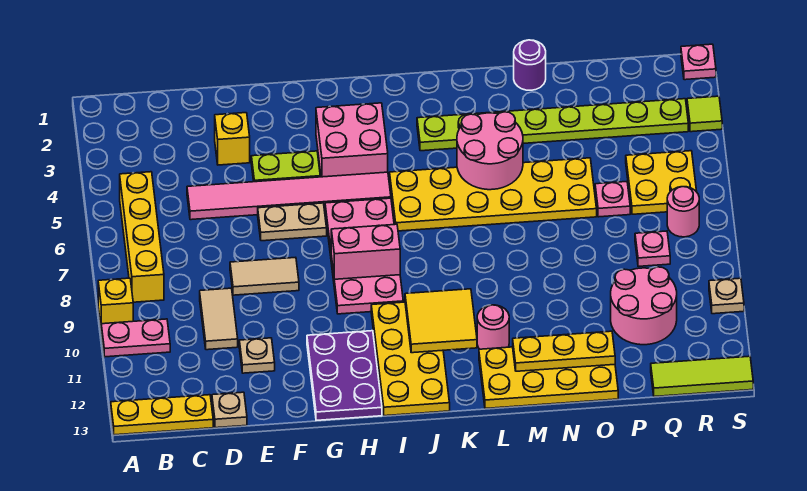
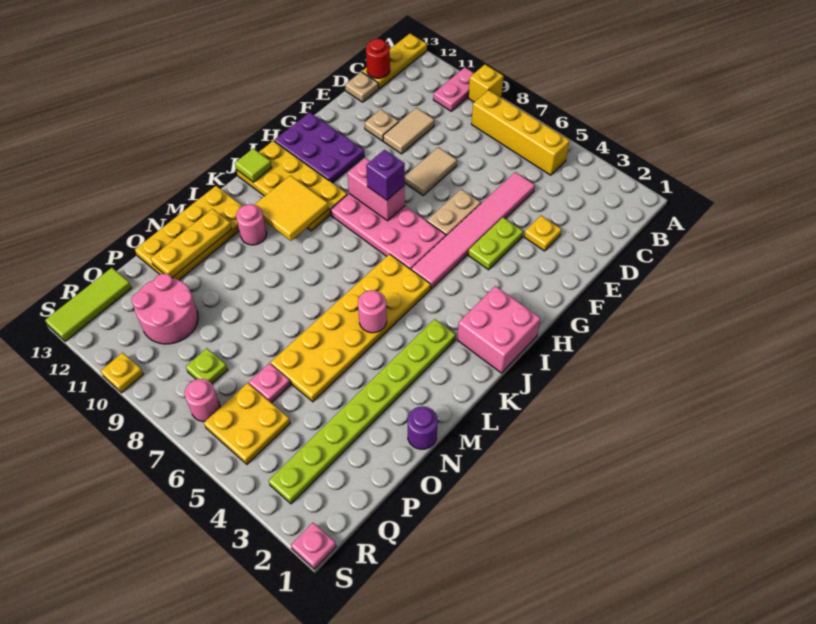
none -> red round brick C13 level 2
tan tile D9:D10 level 1 -> tan tile D10:E10 level 1
yellow brick E3 level 1 -> yellow plate E3 level 1
pink brick H3:I4 level 1 -> pink brick I1:J2 level 1
pink brick H8:I8 level 2 -> pink brick H8:H9 level 2
none -> purple brick H8 level 3
pink round brick L4:M5 level 2 -> pink round brick L5 level 2
pink plate Q8 level 1 -> lime plate Q8 level 1
lime tile S3 level 1 -> lime tile J13 level 2
tan plate S10 level 1 -> yellow plate S10 level 1

